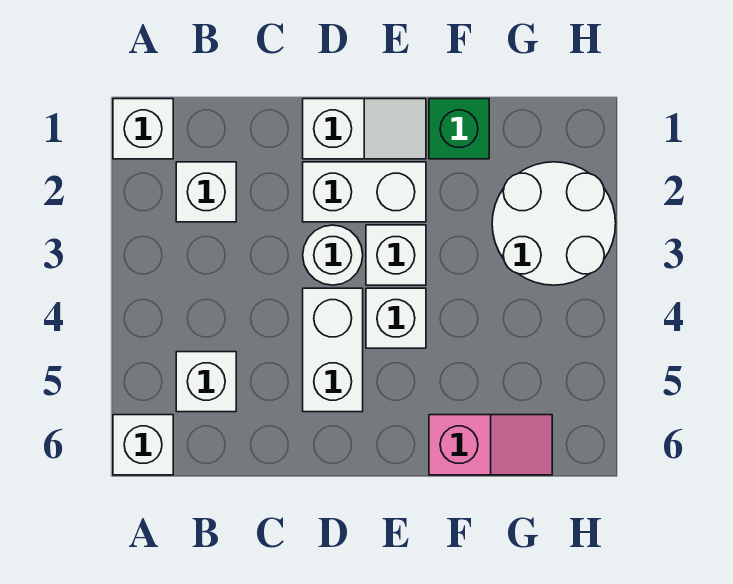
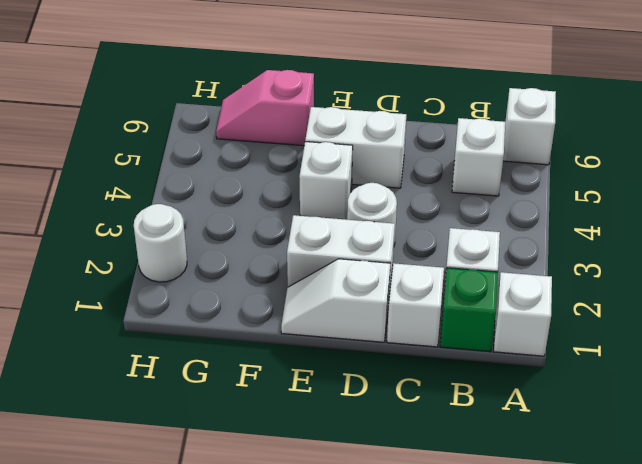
white brick D4:D5 level 1 -> white brick D5:E5 level 1
white brick E3 level 1 -> white brick C1 level 1
green brick F1 level 1 -> green brick B1 level 1
white round brick G2:H3 level 1 -> white round brick H2 level 1

